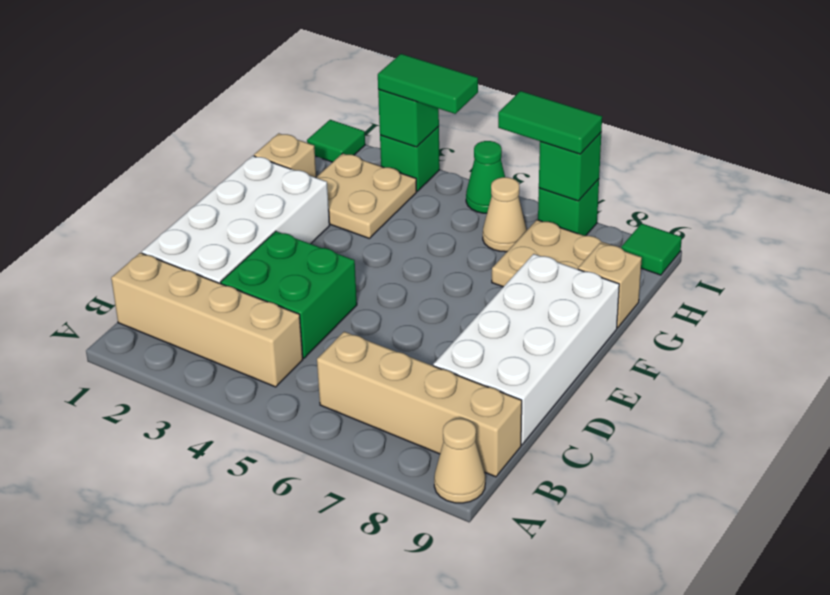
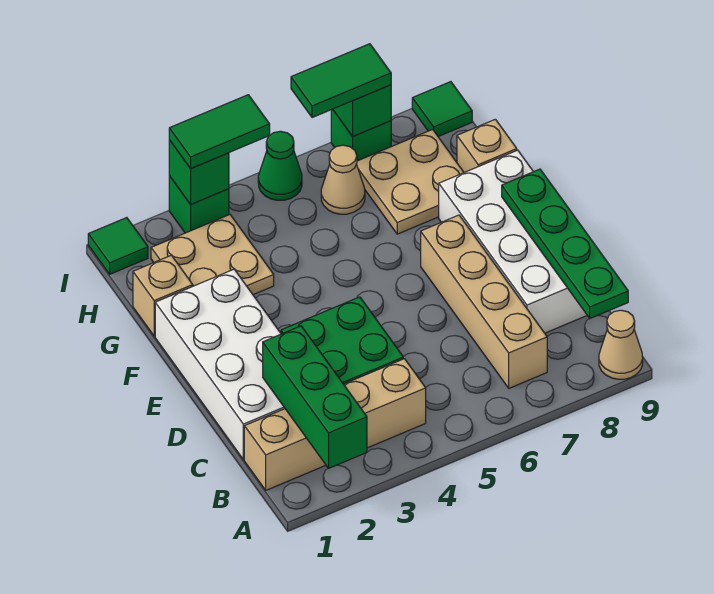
none -> green brick A2:C2 level 2
tan brick B6:B9 level 1 -> tan brick B7:E7 level 1
none -> green plate B9:E9 level 2

